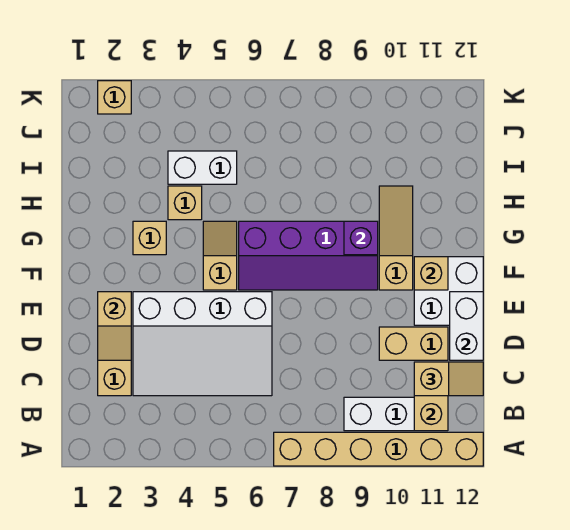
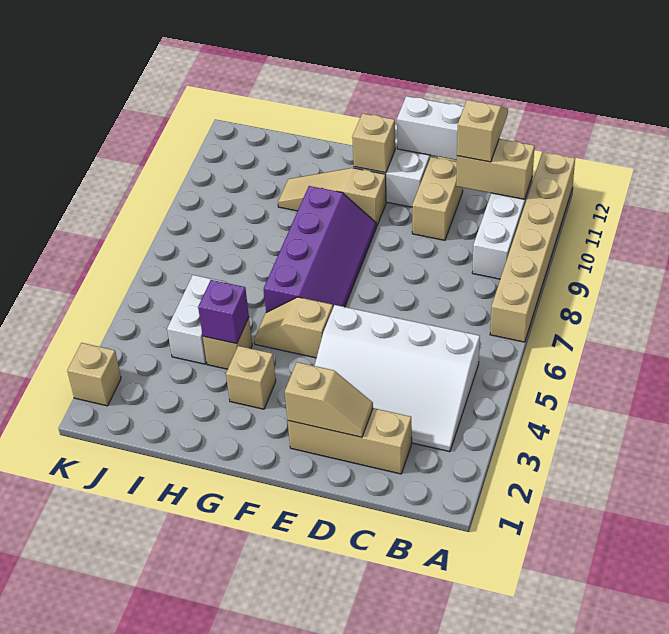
white slope C3:E6 level 1 top E -> white slope B3:E5 level 1 top 5
purple brick G9 level 2 -> purple brick H4 level 2

